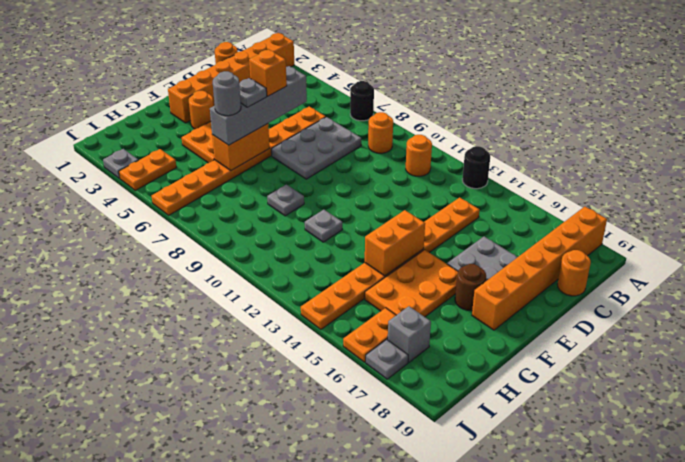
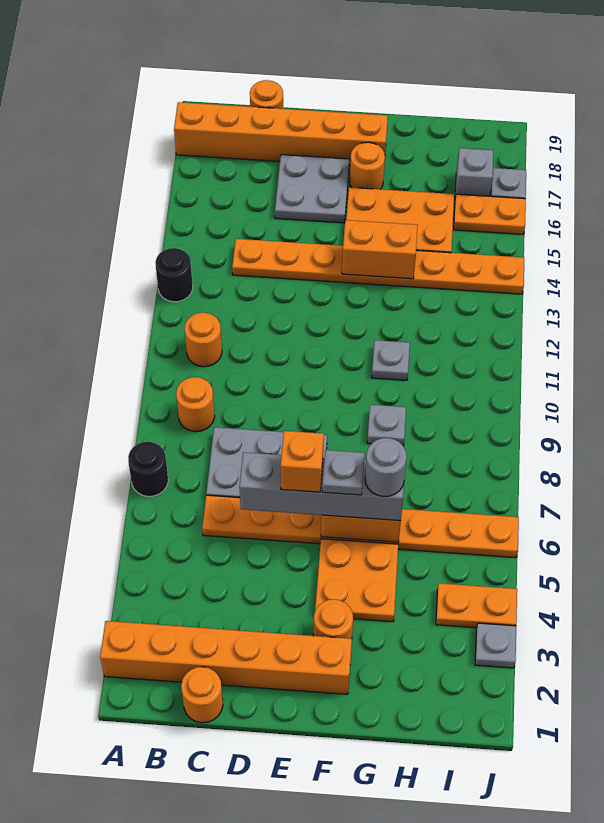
brown round brick F17 level 1 -> orange round brick F17 level 1

